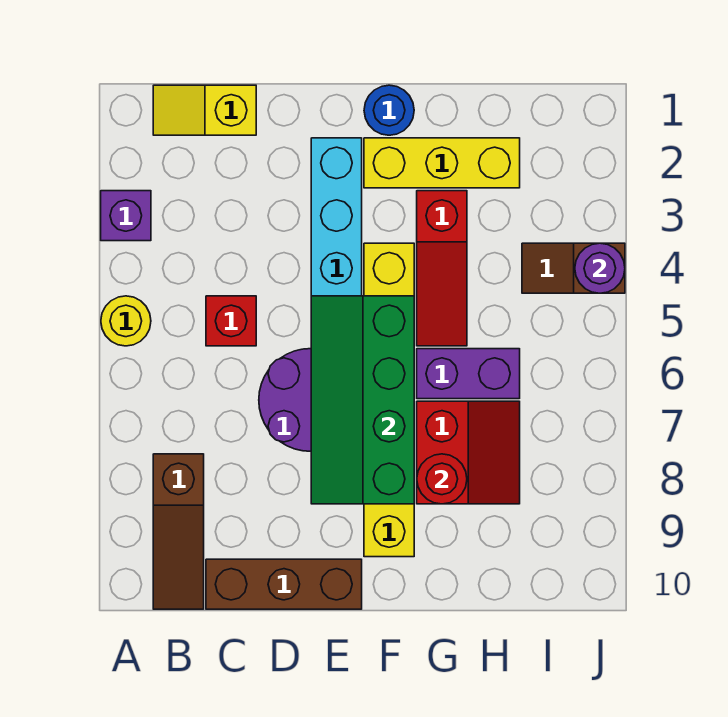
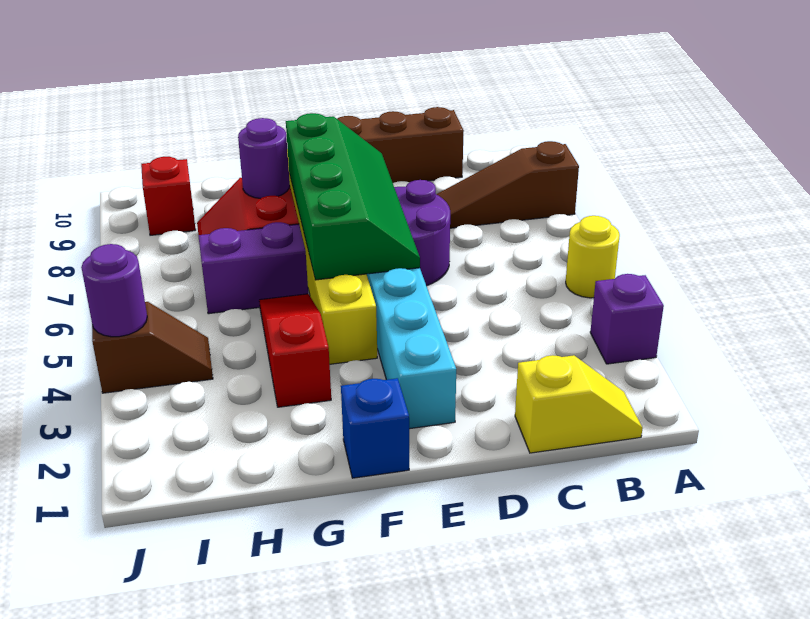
brown slope B8:B10 level 1 top 8 -> brown slope A8:C8 level 1 top A
red brick C5 level 1 -> red brick I9 level 1
blue round brick F1 level 1 -> blue brick F1 level 1
yellow brick F2:H2 level 1 -> none
red round brick G8 level 2 -> purple round brick G8 level 2

